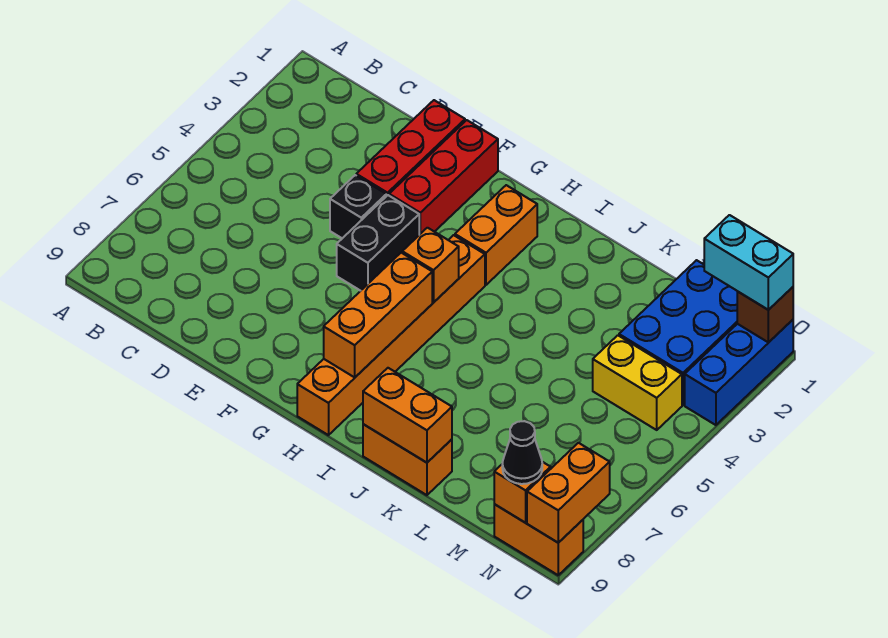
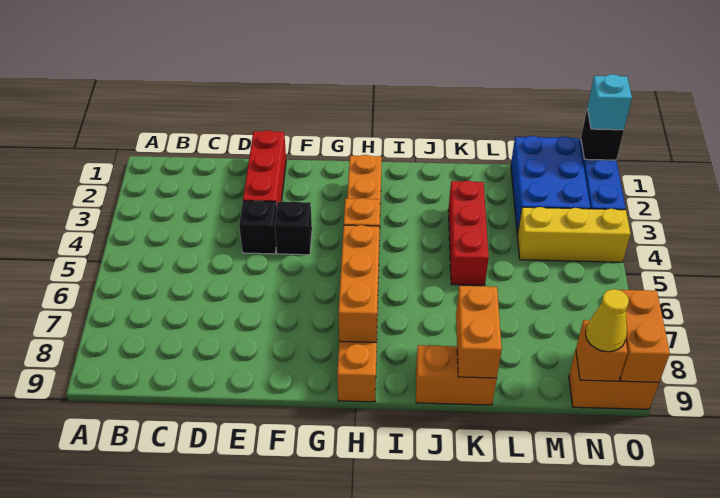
red brick F1:F3 level 1 -> red brick K3:K5 level 1
black brick F4:F5 level 1 -> black brick F4 level 1
orange brick J9:K9 level 2 -> orange brick K8:K9 level 2
yellow brick M4:N4 level 1 -> yellow brick M4:O4 level 1
cyan brick N1:O1 level 3 -> cyan brick O1 level 3
black cone N9 level 3 -> yellow cone N9 level 3
brown brick O1 level 2 -> black brick O1 level 2

